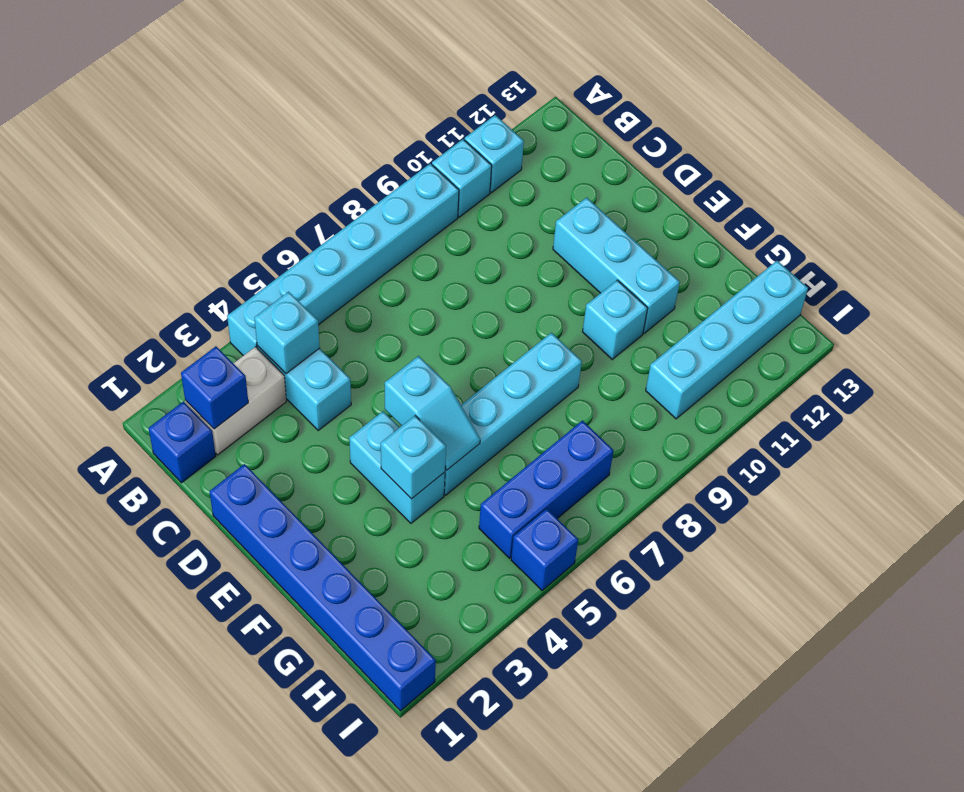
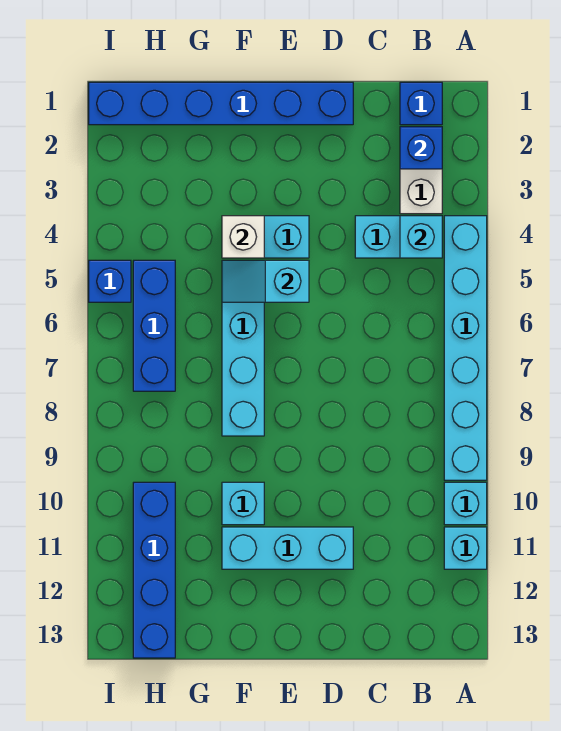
cyan brick F4 level 2 -> white brick F4 level 2
cyan brick H10:H13 level 1 -> blue brick H10:H13 level 1

